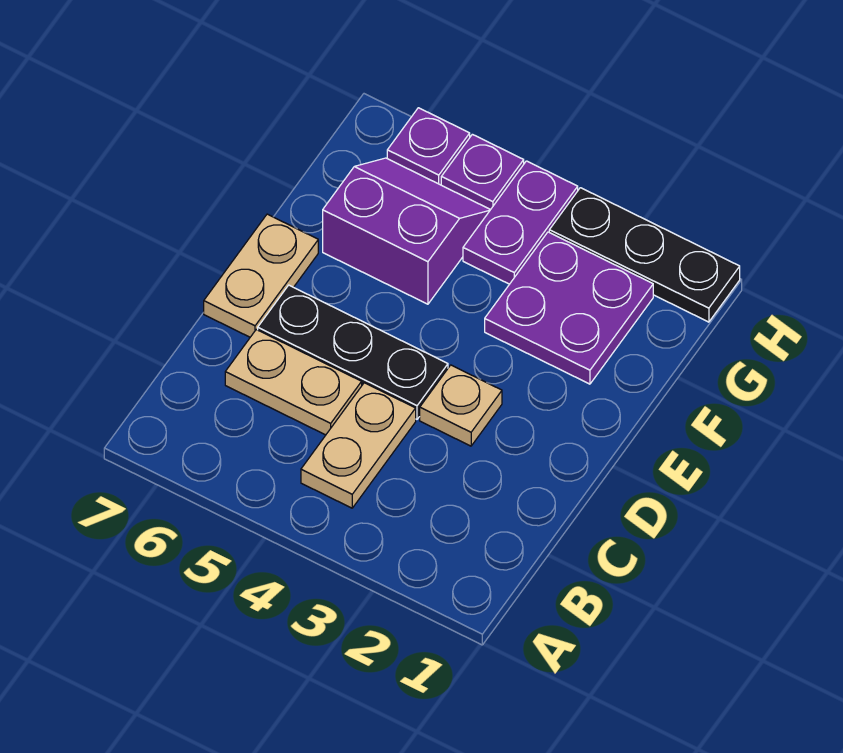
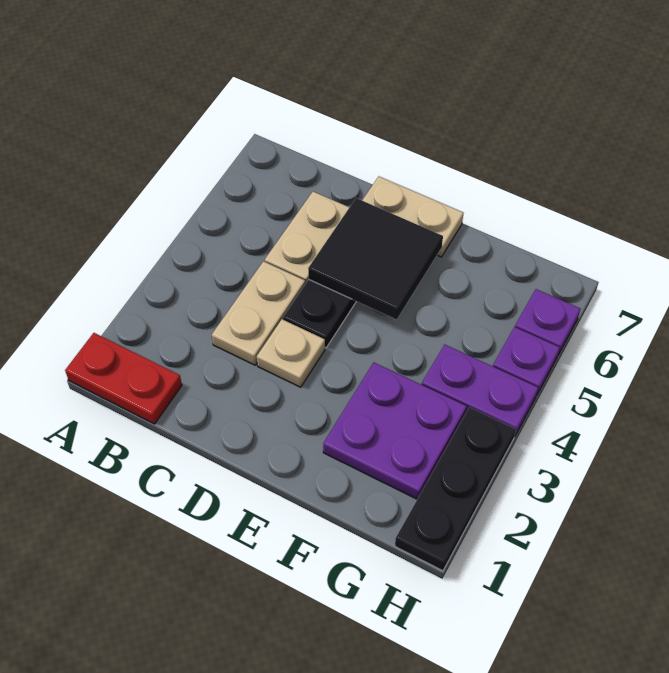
none -> red plate A1:B1 level 1
tan plate B4:C4 level 1 -> tan plate C3:C4 level 1
none -> black tile D5:E6 level 2
purple slope F5:G6 level 1 top F -> none

